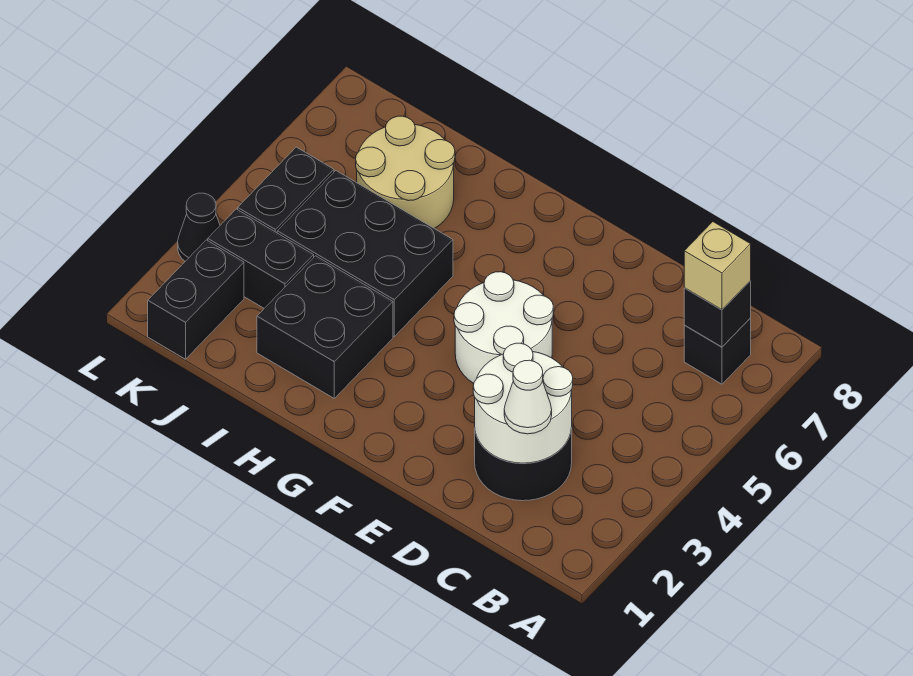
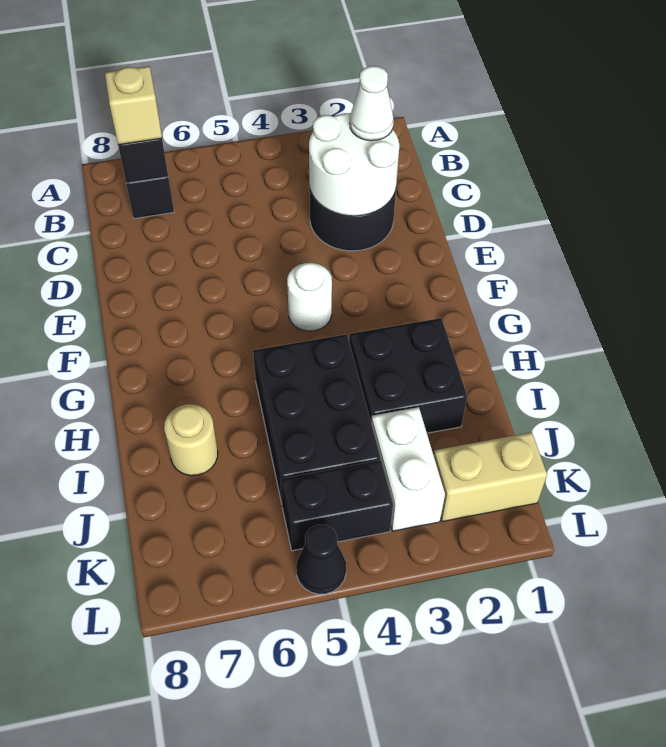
white round brick E4:F5 level 1 -> white round brick F4 level 1
tan round brick I6:J7 level 1 -> tan round brick I7 level 1
black brick J3:K3 level 1 -> white brick J3:K3 level 1
black brick K1:K2 level 1 -> tan brick K1:K2 level 1
black cone L3 level 1 -> black cone L5 level 1

